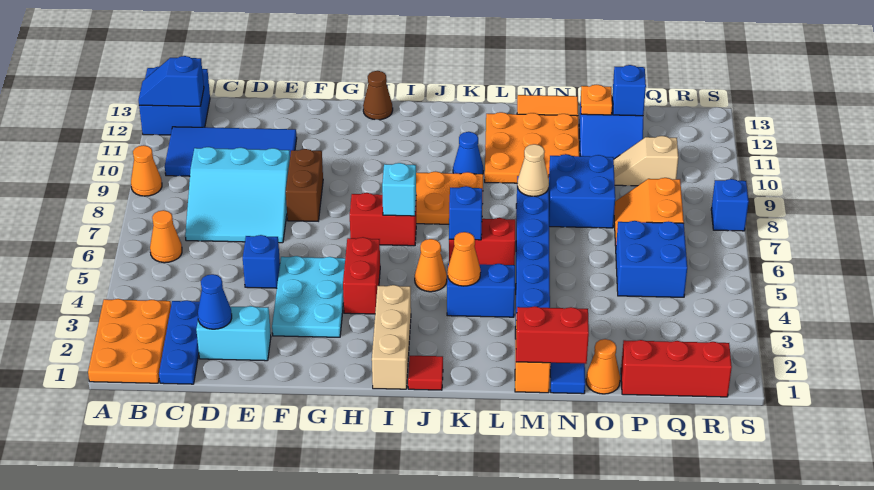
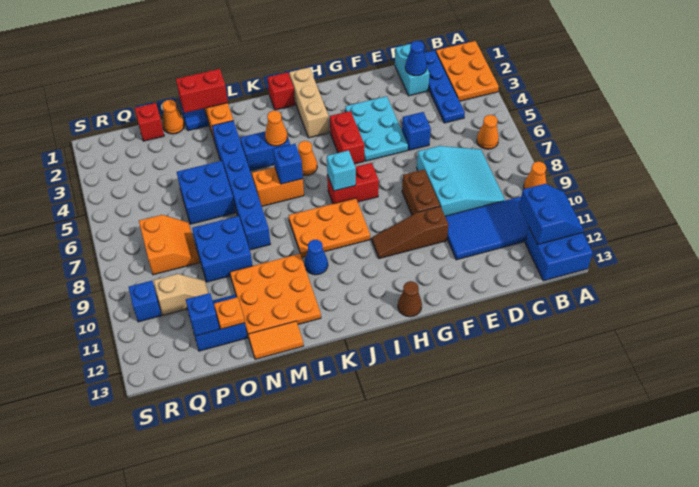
blue slope A12:B12 level 2 top B -> blue slope A11:B12 level 2 top B
blue plate C1:C3 level 1 -> blue plate C1:C4 level 1
cyan slope C7:E9 level 1 top 9 -> cyan slope C7:E9 level 1 top E
cyan brick D2:E2 level 1 -> cyan brick D1:D2 level 1
none -> brown slope F10:H10 level 1 top F
red tile J1 level 1 -> red brick J1 level 1
red brick K6:L6 level 1 -> orange brick K6:L6 level 1
tan cone M8 level 2 -> none
red brick P1:R1 level 1 -> red brick P1 level 1
blue brick P5:Q6 level 1 -> blue brick N5:O6 level 1
blue brick S8 level 1 -> blue brick R10 level 1

